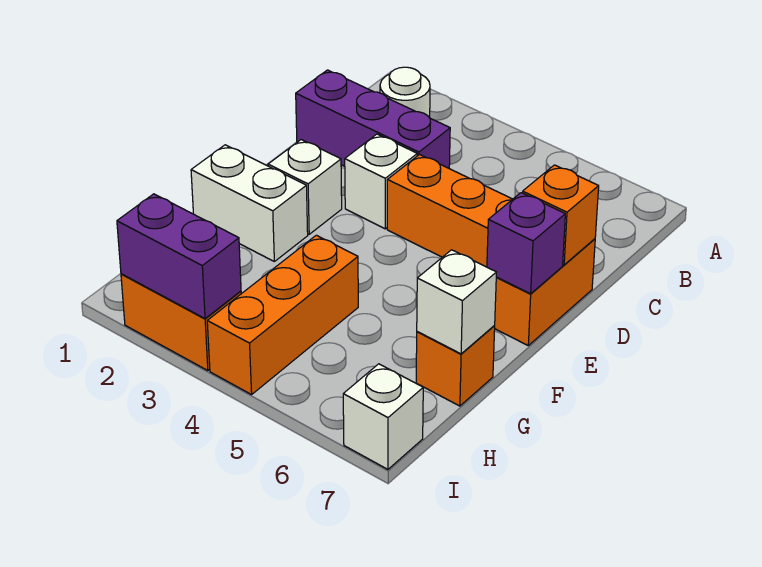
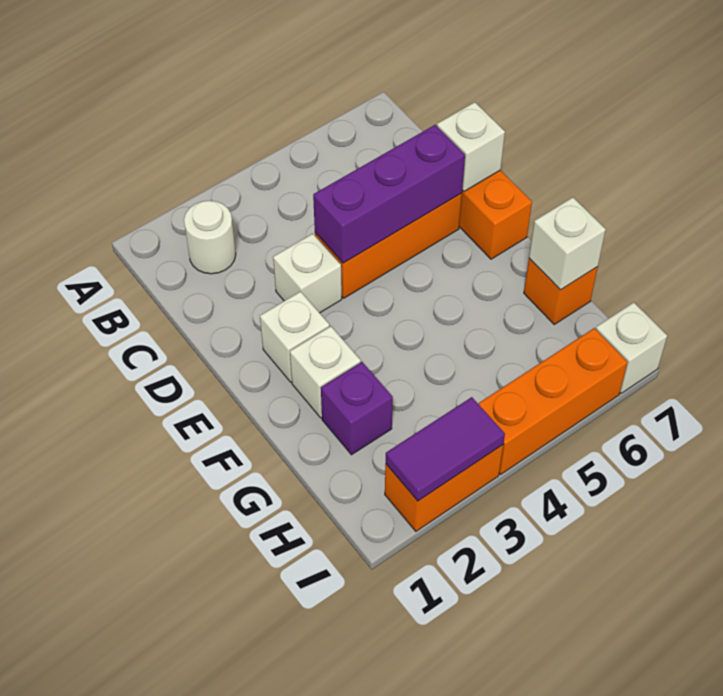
purple brick C1:C3 level 1 -> purple brick D4:D6 level 2
orange brick D7 level 2 -> white brick D7 level 2
purple brick E7 level 2 -> purple brick G2 level 1
white brick F1:F2 level 1 -> white brick F2 level 1
orange brick G4:I4 level 1 -> orange brick I4:I6 level 1
purple brick I2:I3 level 2 -> purple tile I2:I3 level 2

